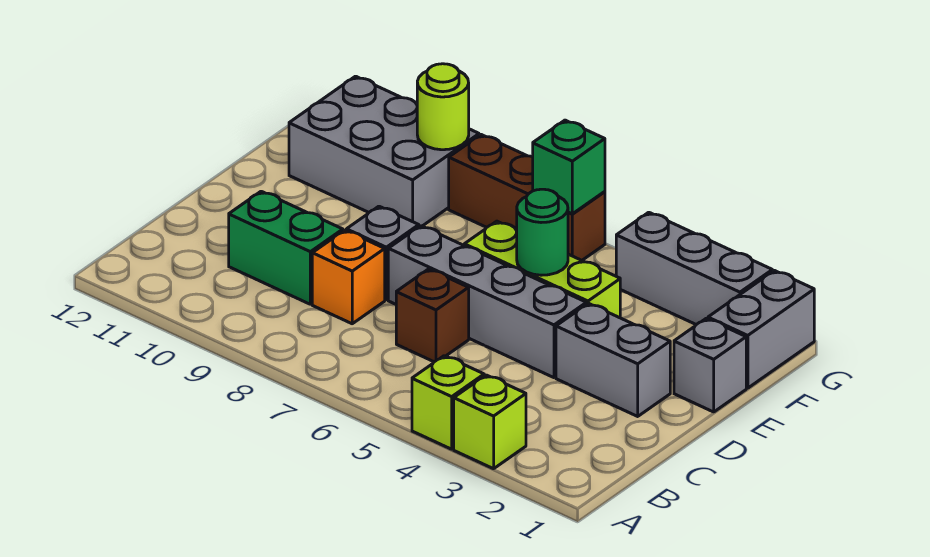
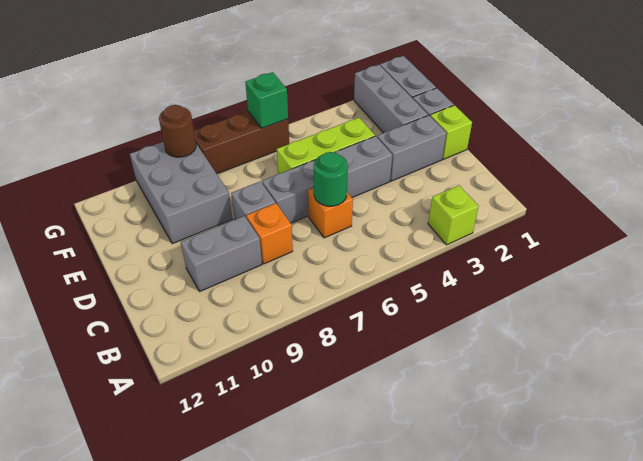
lime brick A4 level 1 -> lime brick D1 level 1
brown brick C6 level 1 -> orange brick C6 level 1
green brick C9:C10 level 1 -> grey brick C9:C10 level 1
green round brick E5 level 2 -> green round brick C6 level 2
grey brick F9:G11 level 1 -> grey brick E9:G10 level 1
grey brick G2:G4 level 1 -> grey brick E2:G2 level 1
lime round brick G9 level 2 -> brown round brick G9 level 2

